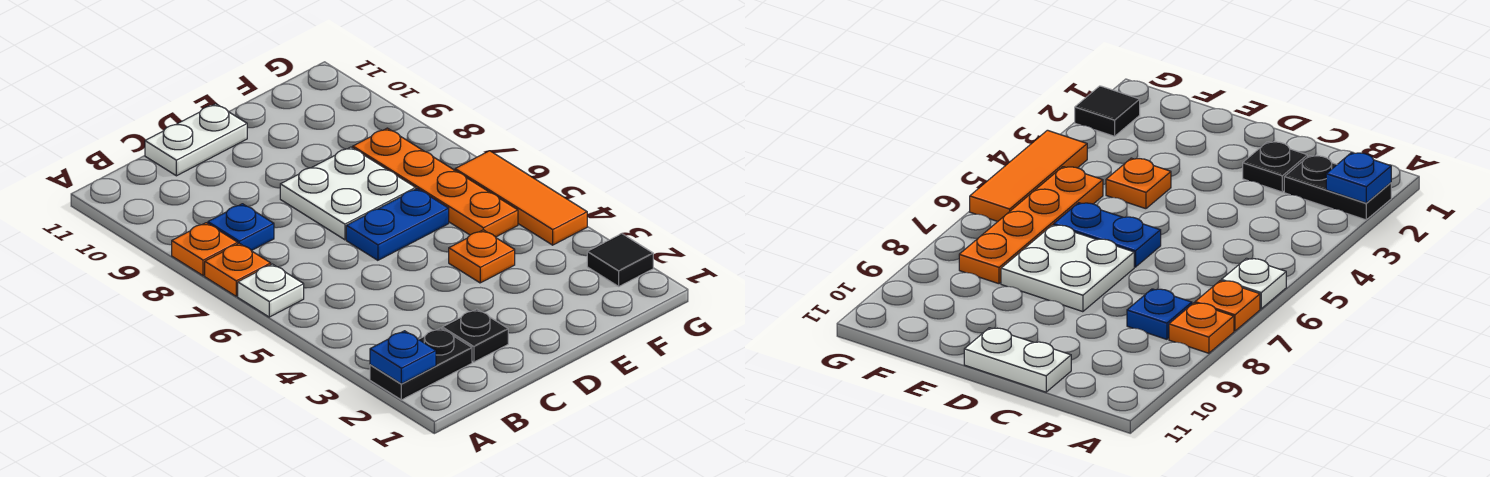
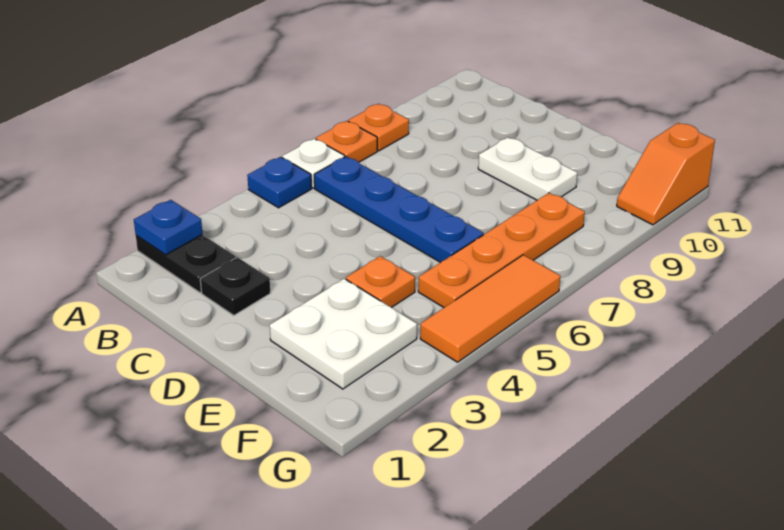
blue plate B8 level 1 -> blue plate A5 level 1
white plate C11:D11 level 1 -> white plate D9:E9 level 1
blue plate D6:E6 level 1 -> blue plate B6:E6 level 1
white plate D7:E8 level 1 -> white plate E2:F3 level 1
black tile G2 level 1 -> none
none -> orange slope G10:G11 level 1 top 11

